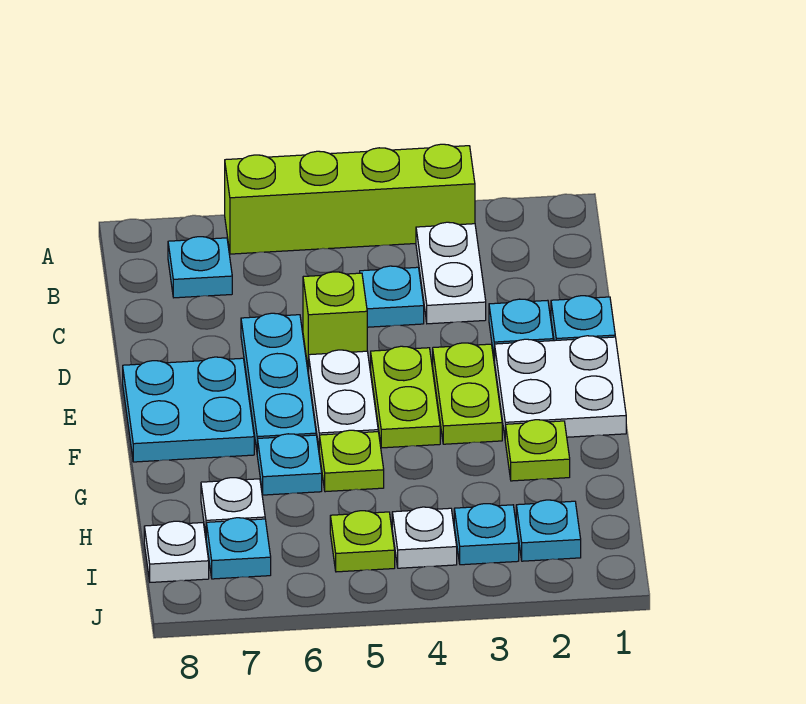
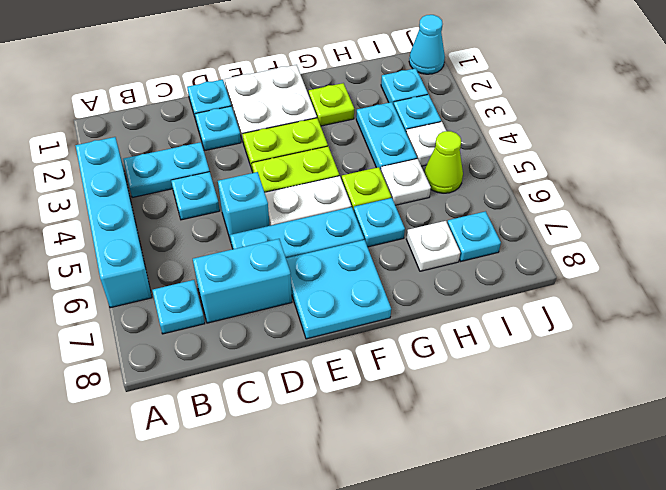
lime brick A3:A6 level 1 -> cyan brick A3:A6 level 1
white plate B3:C3 level 1 -> cyan plate B3:C3 level 1
none -> cyan brick C7:D7 level 1
lime brick D5 level 1 -> cyan brick D5 level 1
none -> cyan plate H3:H4 level 1
lime plate I5 level 1 -> lime cone I5 level 1
white plate I8 level 1 -> white plate H5 level 1
none -> cyan cone J1 level 1

